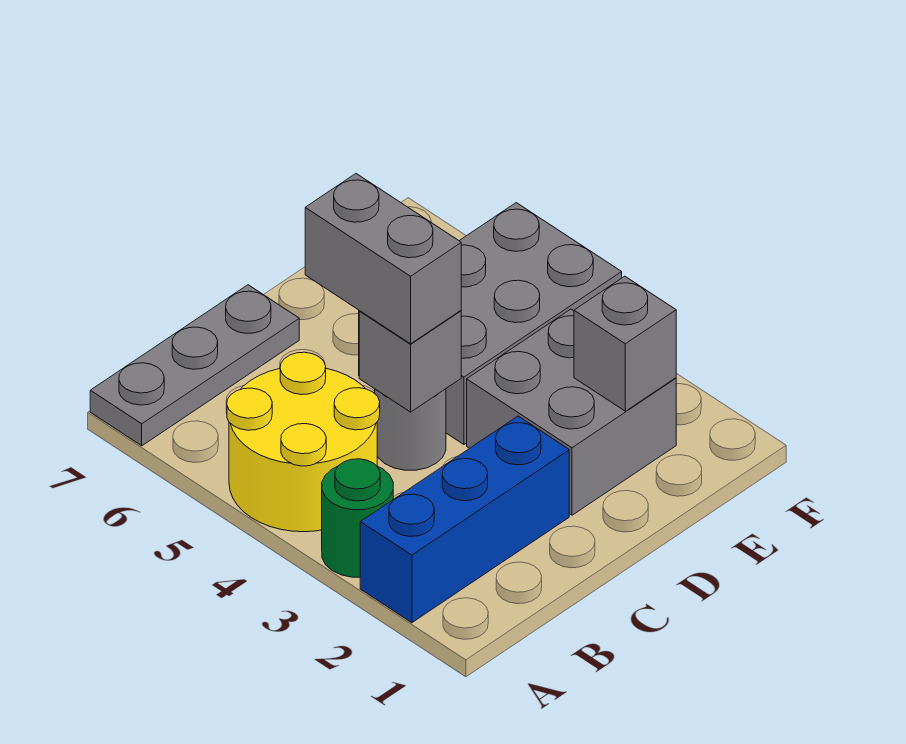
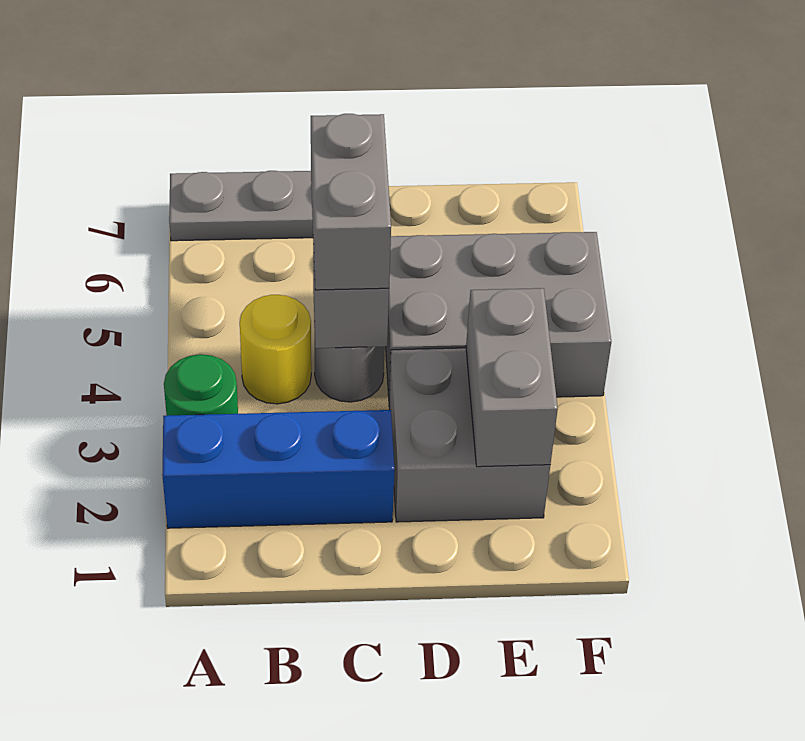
yellow round brick A4:B5 level 1 -> yellow round brick B4 level 1
grey brick E2 level 2 -> grey brick E2:E3 level 2

